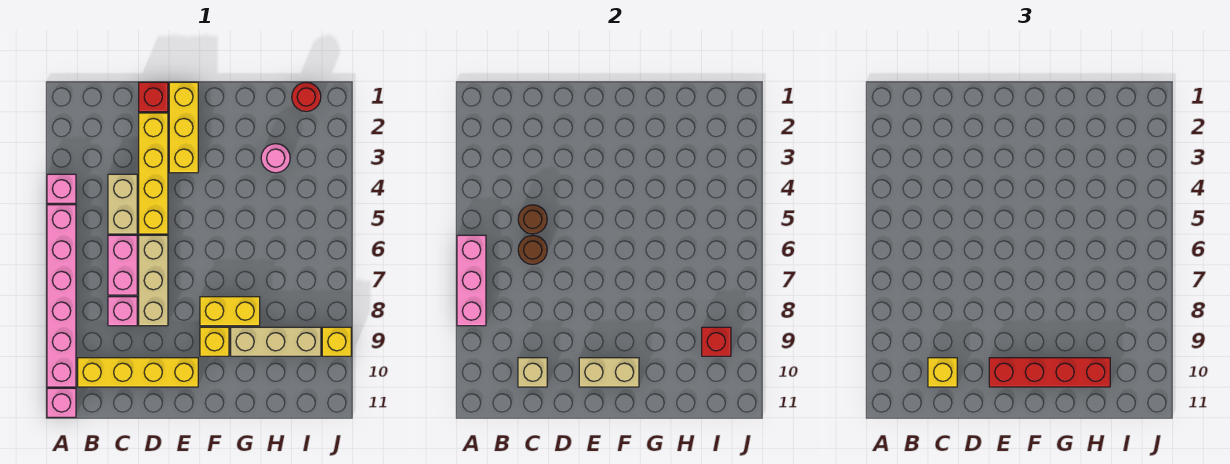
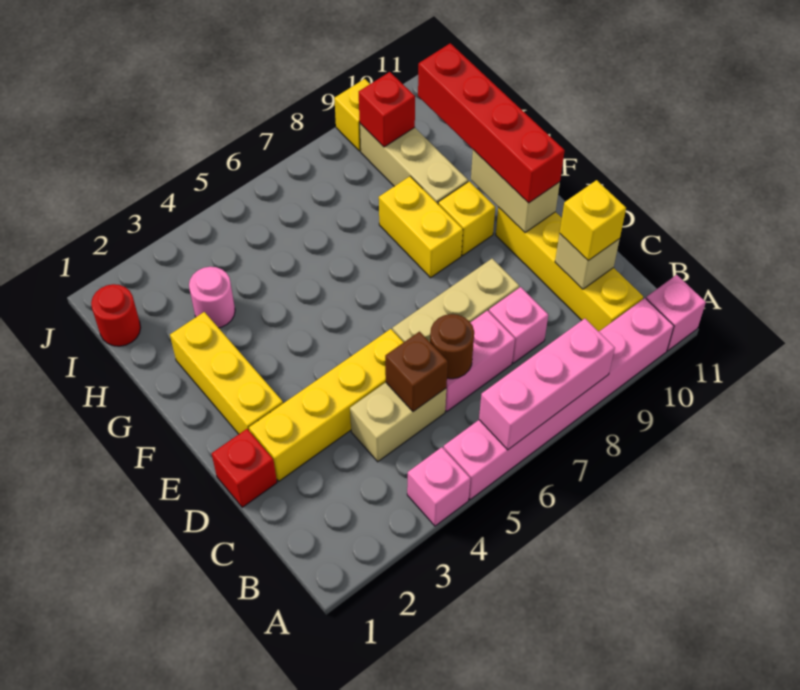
brown round brick C5 level 2 -> brown brick C5 level 2
yellow brick E1:E3 level 1 -> yellow brick E2:G2 level 1

